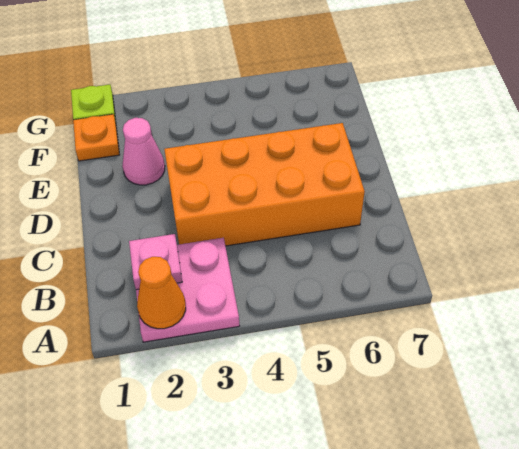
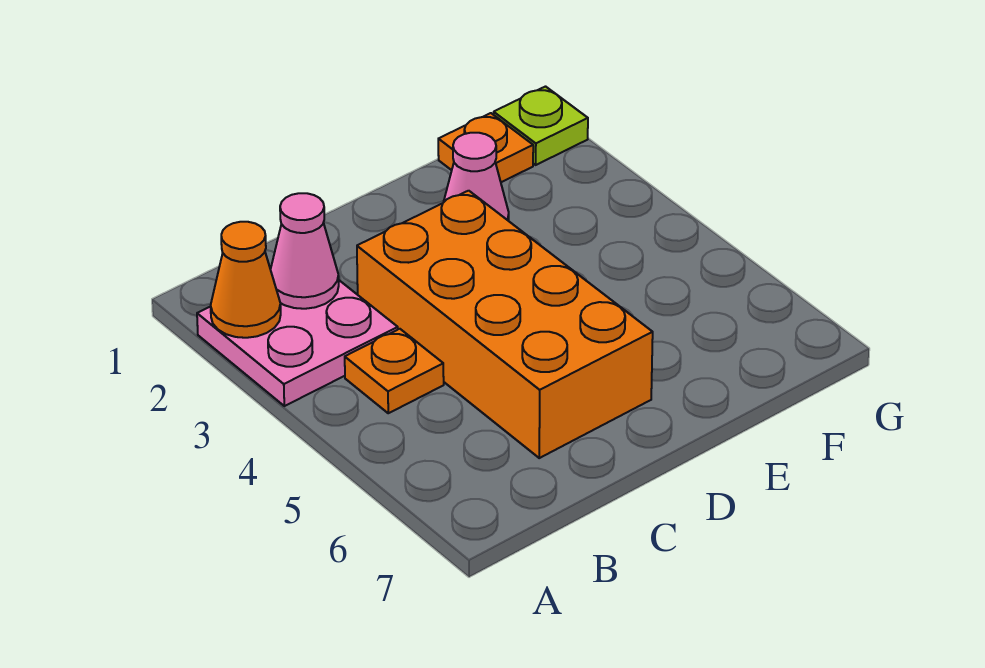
pink plate B2 level 2 -> pink cone B2 level 2
none -> orange plate B4 level 1

